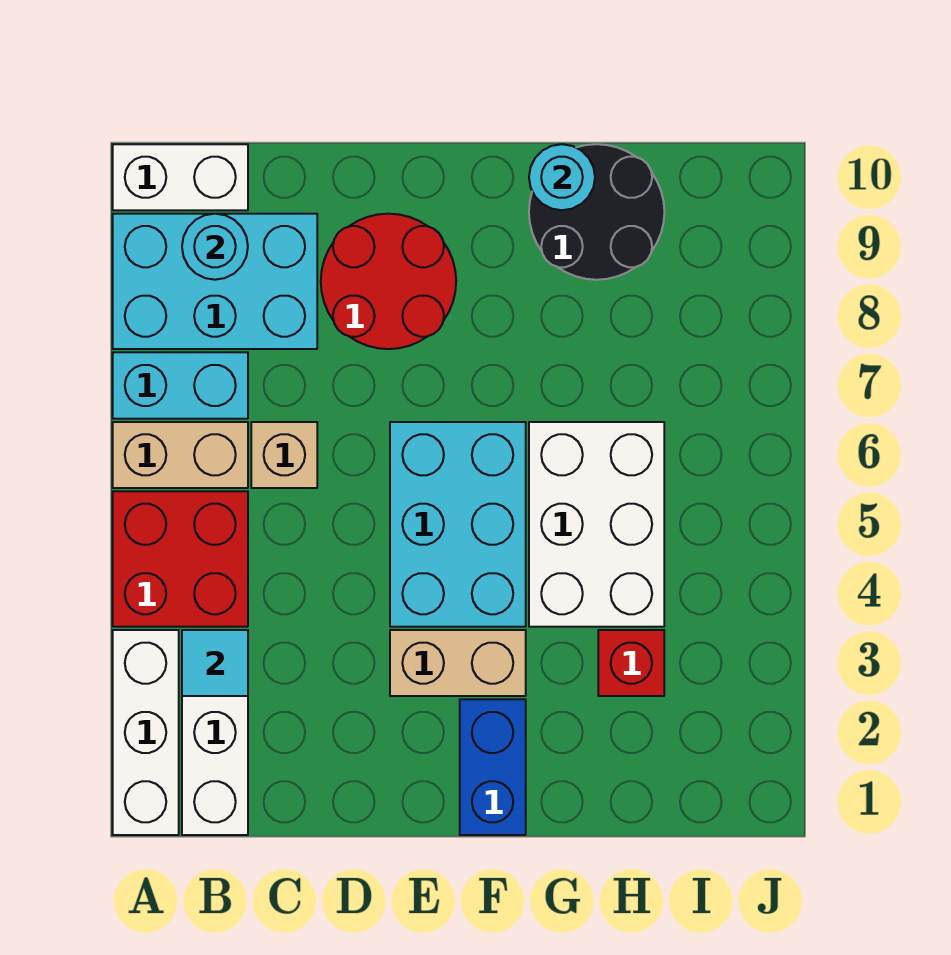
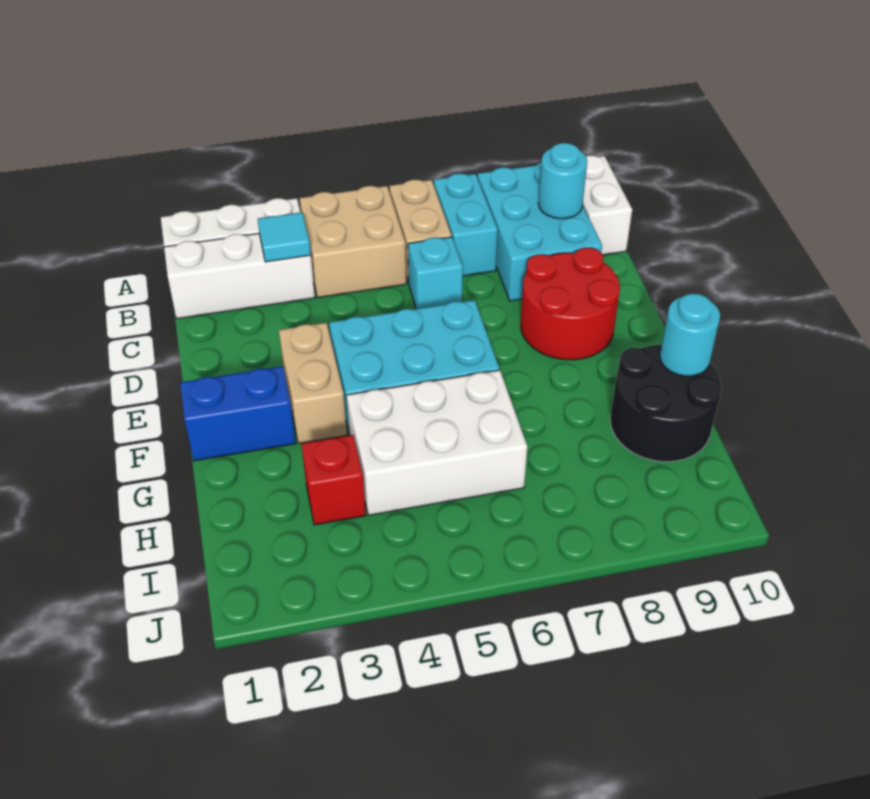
red brick A4:B5 level 1 -> tan brick A4:B5 level 1
tan brick C6 level 1 -> cyan brick C6 level 1

